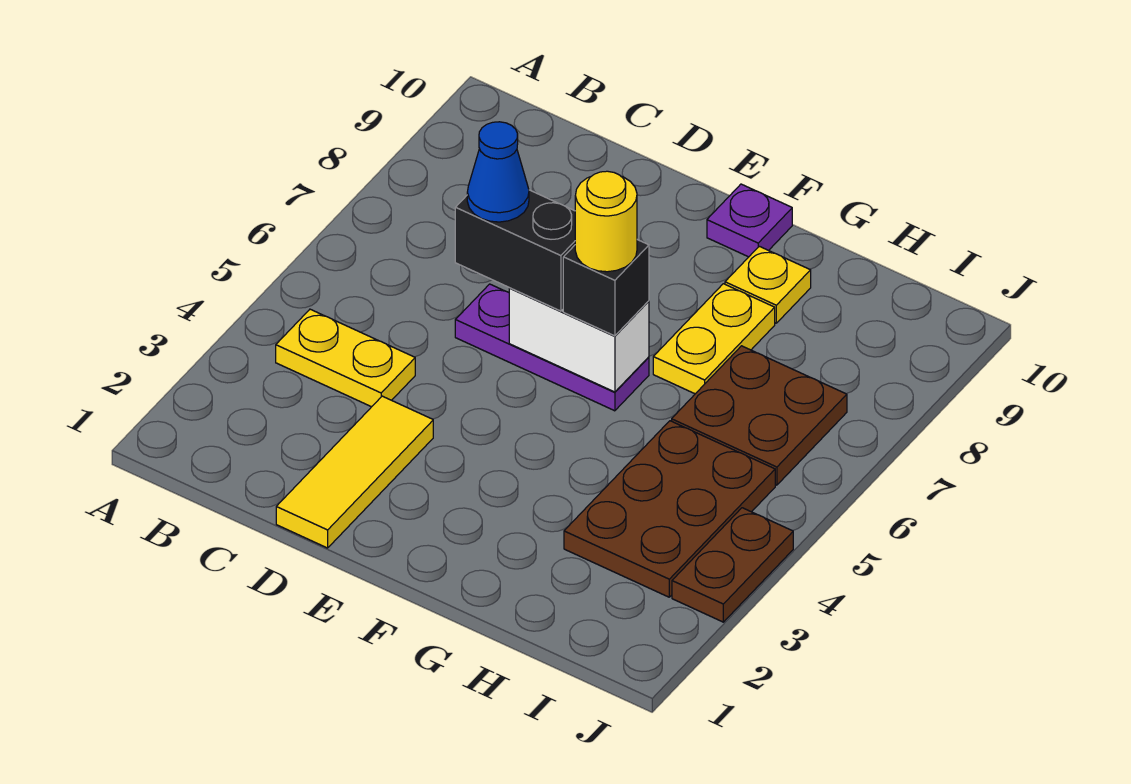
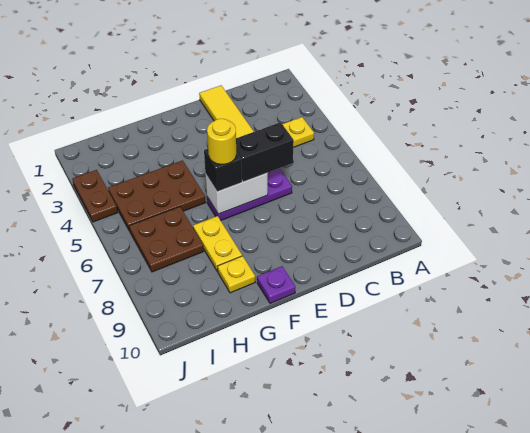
blue cone D6 level 4 -> none
brown plate H3:I5 level 1 -> brown plate G4:I5 level 1

